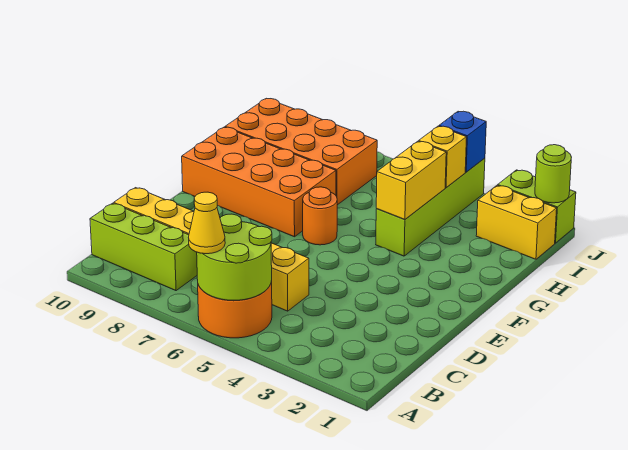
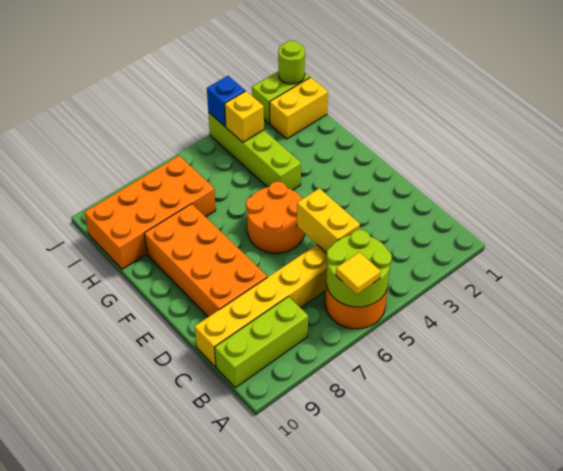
yellow cone A6 level 3 -> yellow tile A6 level 3
orange round brick F6 level 1 -> orange round brick E5:F6 level 1
orange brick F7:G10 level 1 -> orange brick D8:G9 level 1
yellow brick G4:H4 level 2 -> yellow brick C5:D5 level 2

